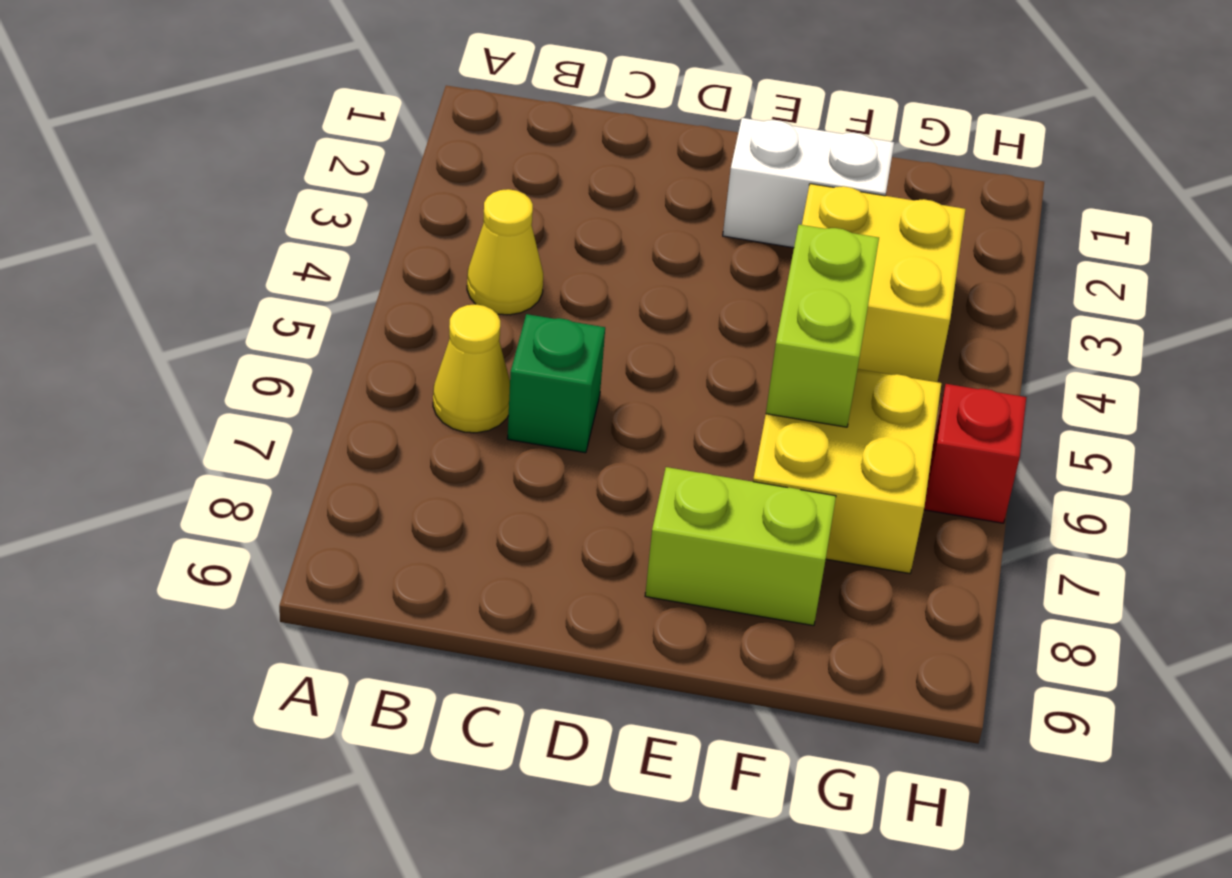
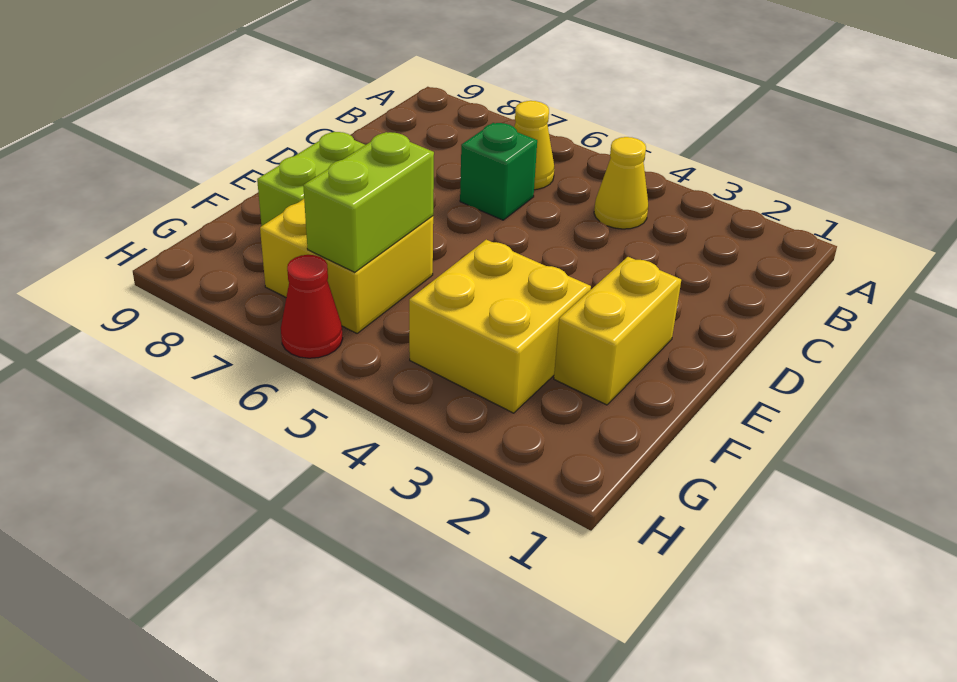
white brick E2:F2 level 1 -> yellow brick E2:F2 level 1
lime brick F5:F6 level 2 -> lime brick F6:G6 level 2
red brick H6 level 1 -> red cone H6 level 1

